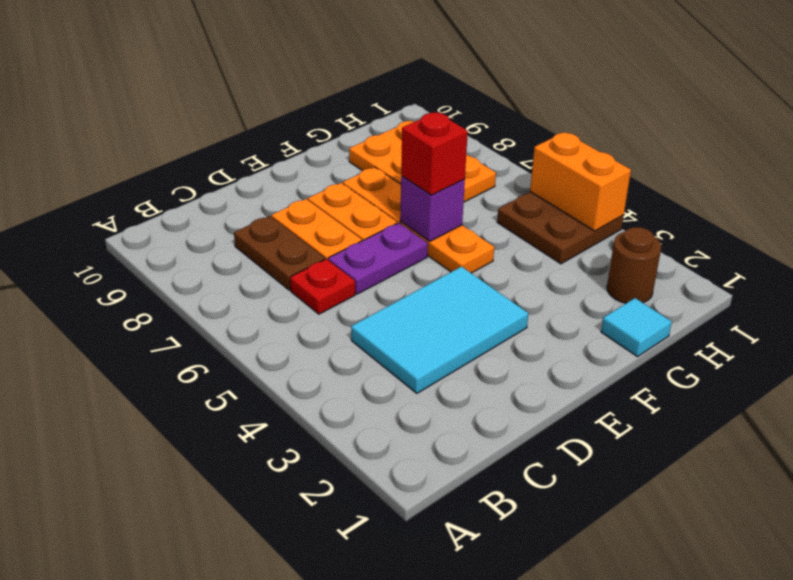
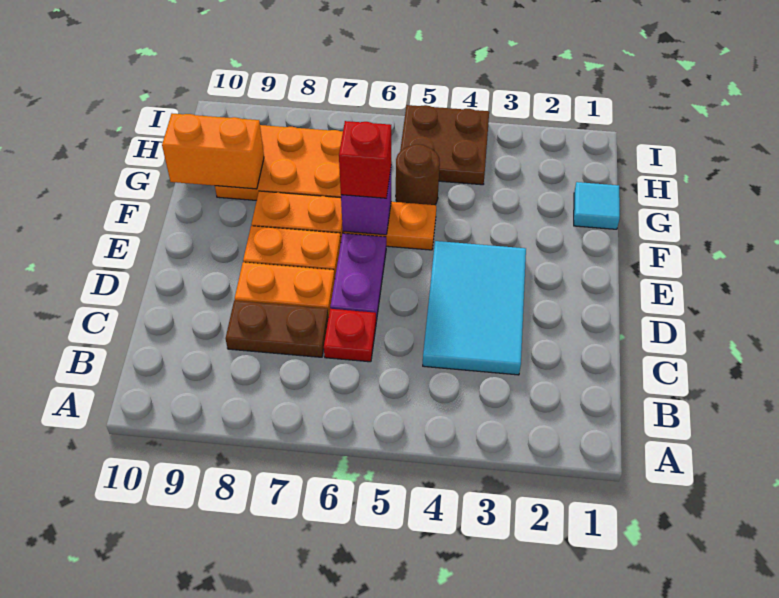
brown round brick H2 level 1 -> brown round brick G5 level 1
orange brick I4:I5 level 2 -> orange brick G9:G10 level 2

